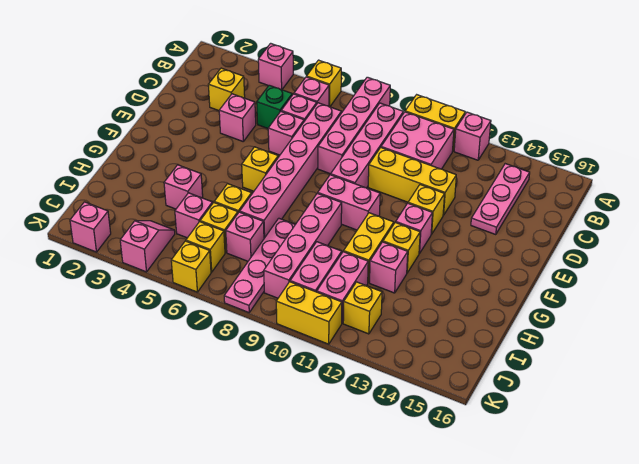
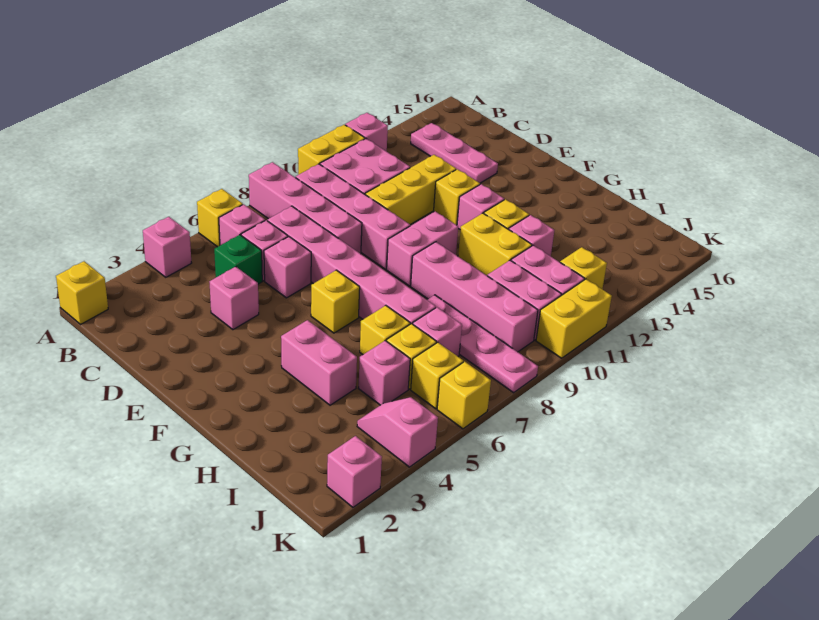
yellow brick C3 level 1 -> yellow brick A1 level 1
pink brick H4 level 1 -> pink brick G4:H4 level 1

